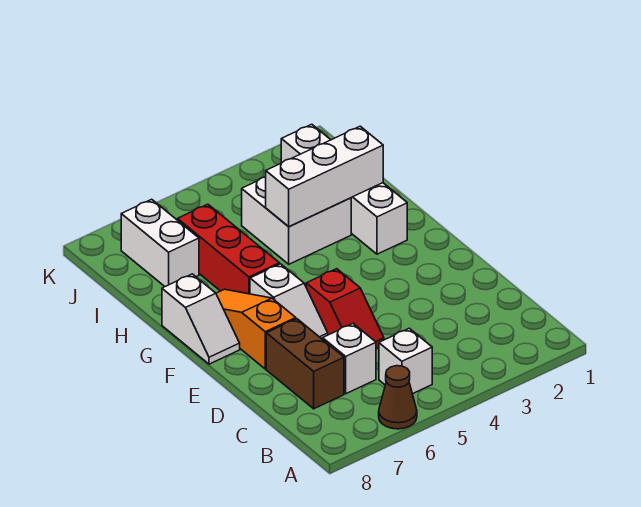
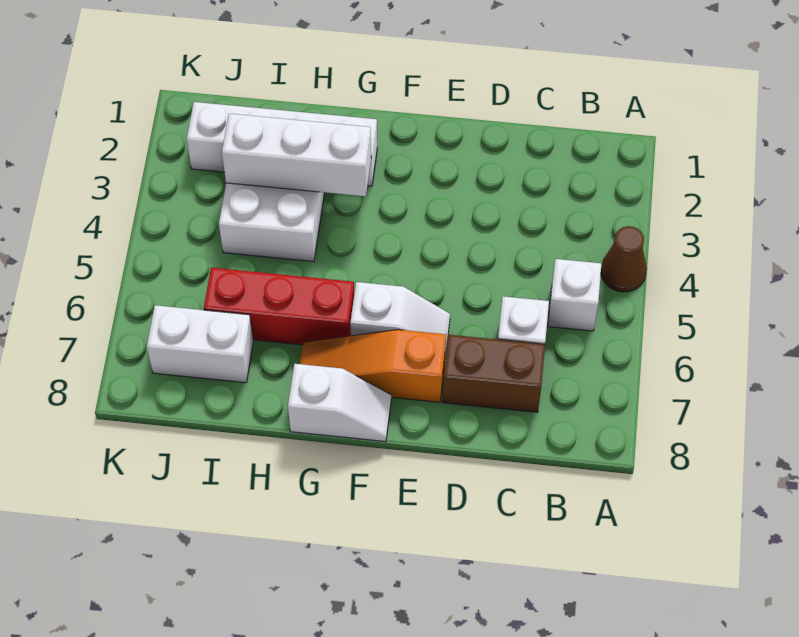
brown cone A6 level 1 -> brown cone A4 level 1
red slope D5:E5 level 1 top E -> none
white brick H2:H4 level 2 -> white brick G3:I3 level 2

